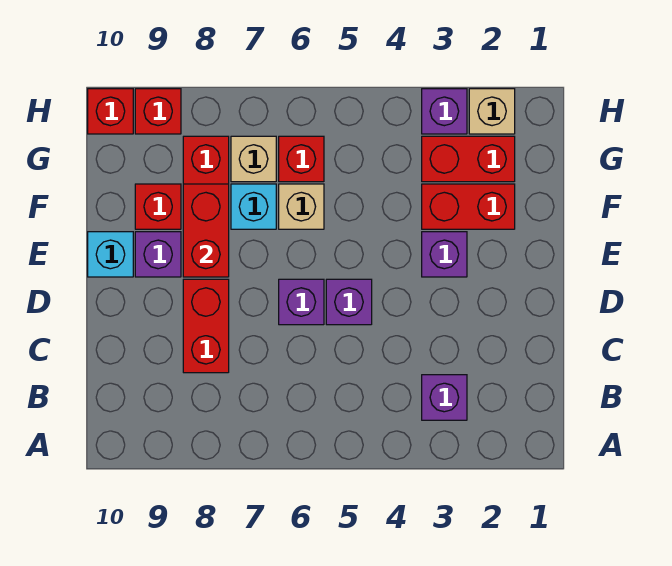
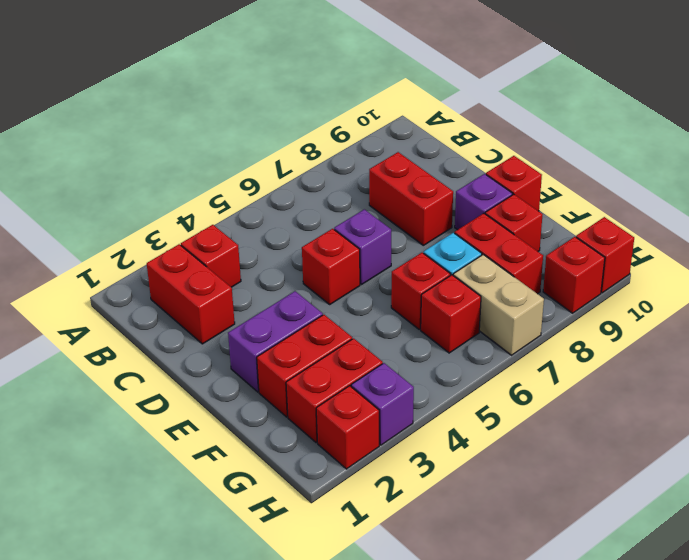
purple brick B3 level 1 -> red brick B3 level 1
purple brick D5 level 1 -> red brick D5 level 1
purple brick E3 level 1 -> purple brick E2:E3 level 1
red brick E8:F8 level 2 -> red brick B2:C2 level 1
cyan brick E10 level 1 -> red brick E10 level 1
tan brick F6 level 1 -> red brick F6 level 1
tan brick G7 level 1 -> tan brick G7:H7 level 1
tan brick H2 level 1 -> red brick H2 level 1

